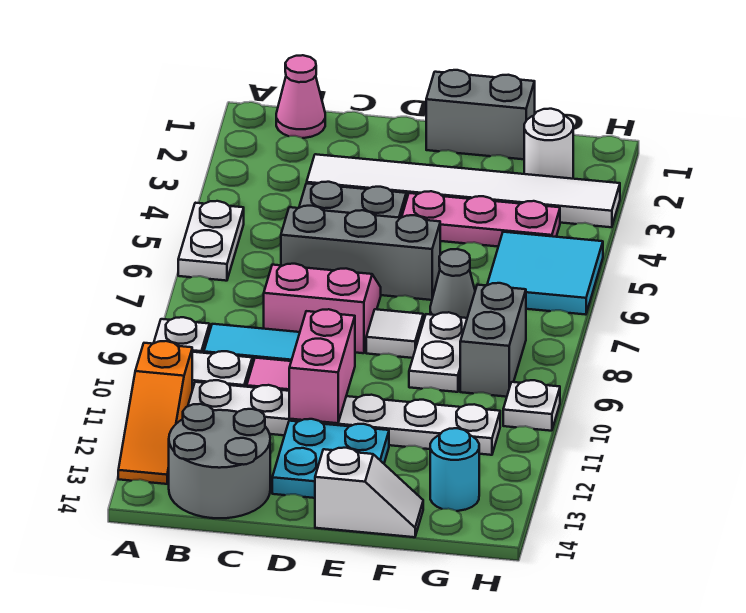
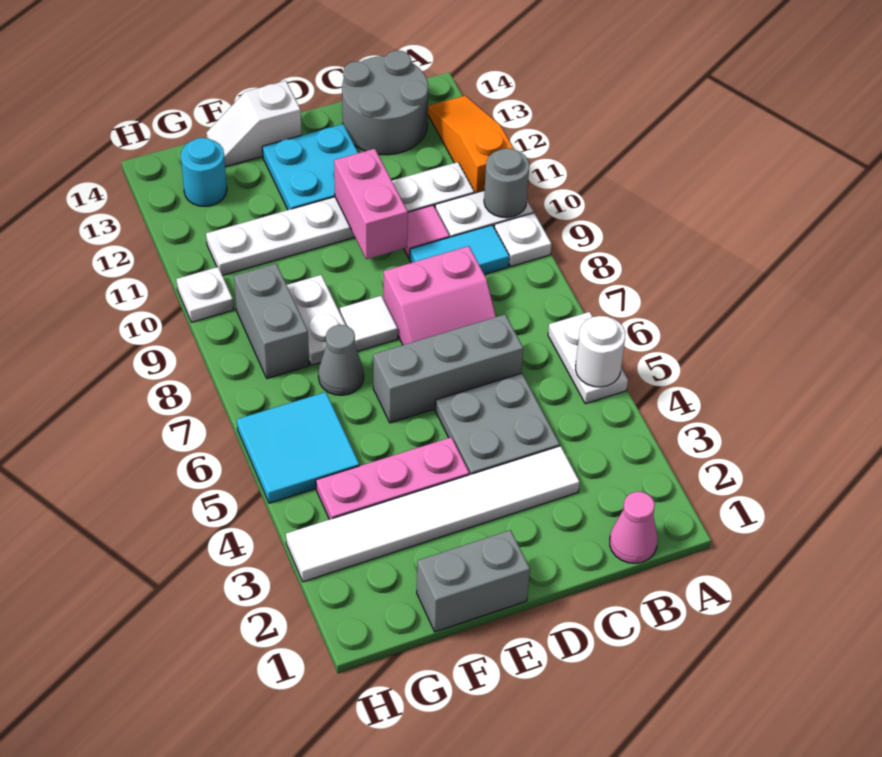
none -> grey round brick A10 level 2
white round brick G2 level 1 -> white round brick A5 level 2

